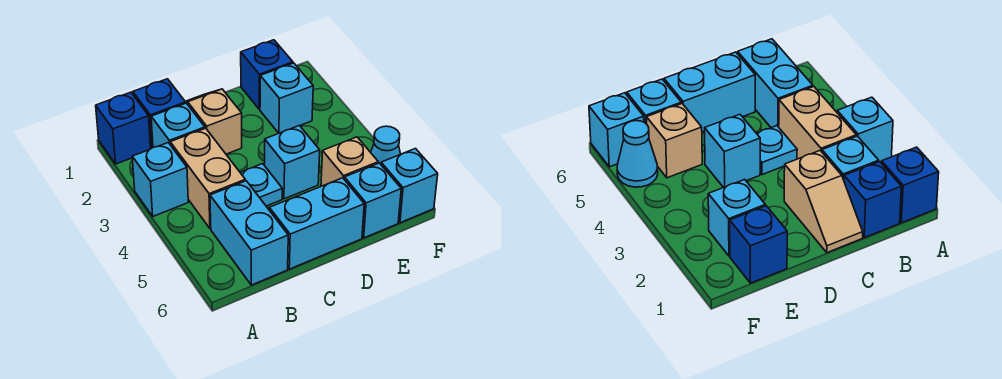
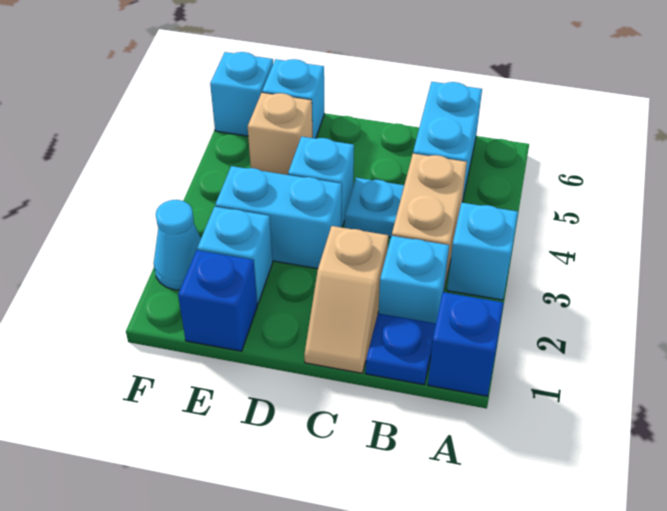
blue brick B1 level 1 -> blue plate B1 level 1
cyan brick C6:D6 level 1 -> cyan brick D3:E3 level 1
cyan cone F5 level 1 -> cyan cone F2 level 1

